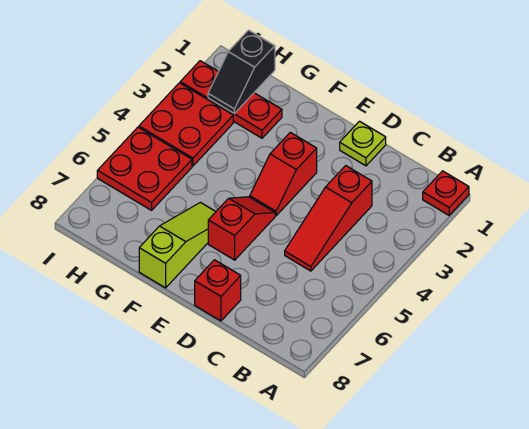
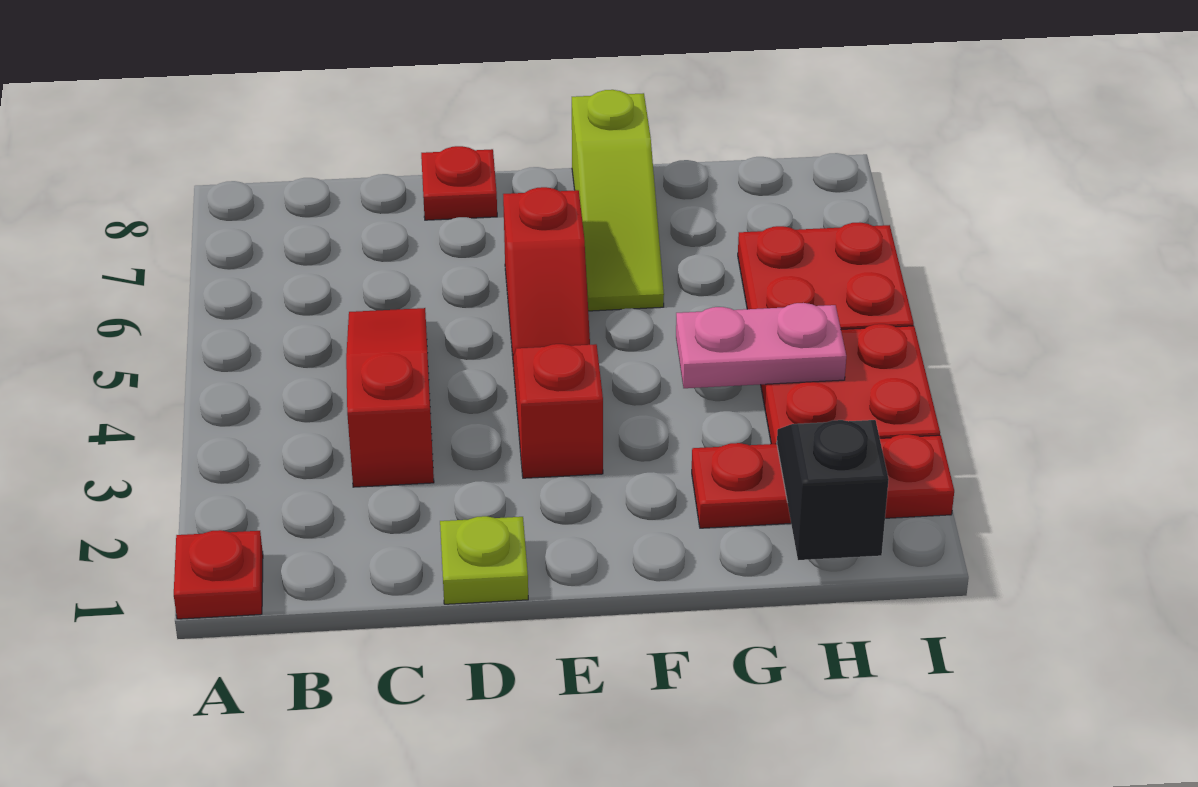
red brick D8 level 1 -> red plate D8 level 1
none -> pink plate G4:H4 level 2

